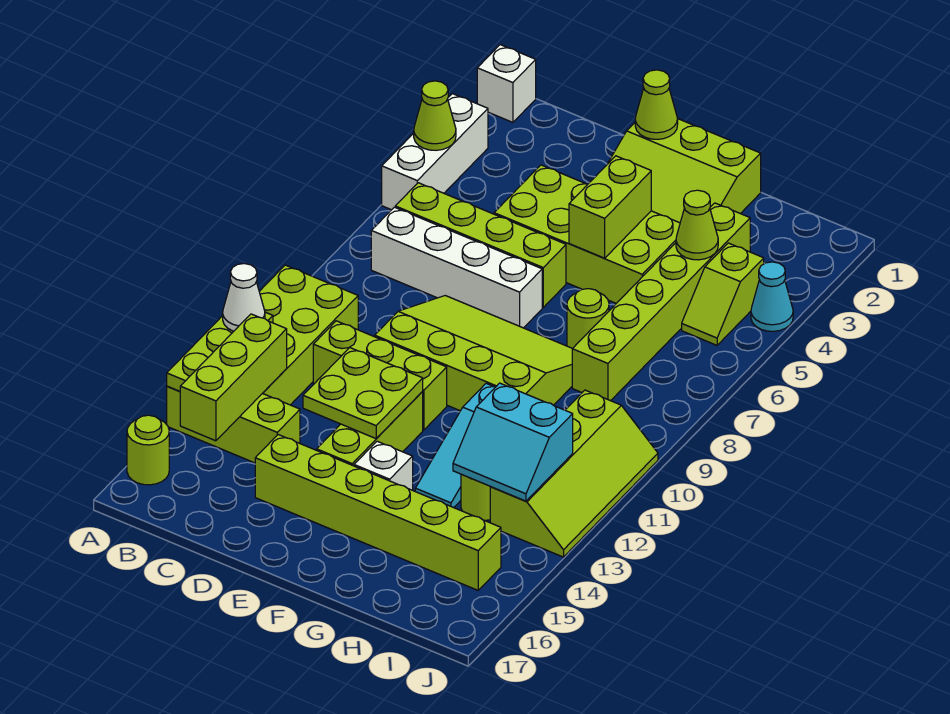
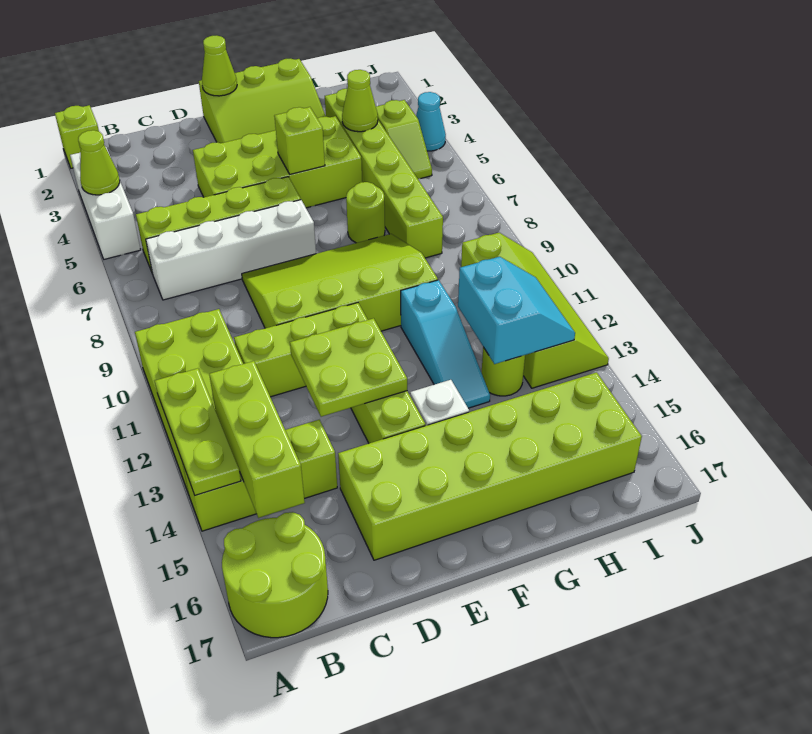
white brick A1 level 1 -> lime brick A1 level 1
white cone A12 level 3 -> none
lime round brick A16 level 1 -> lime round brick A16:B17 level 1
lime brick D15:I15 level 1 -> lime brick D15:I16 level 1
lime brick F4:F5 level 2 -> lime brick F5 level 2
cyan slope H12:I13 level 2 top 12 -> cyan slope H12:I13 level 2 top H

